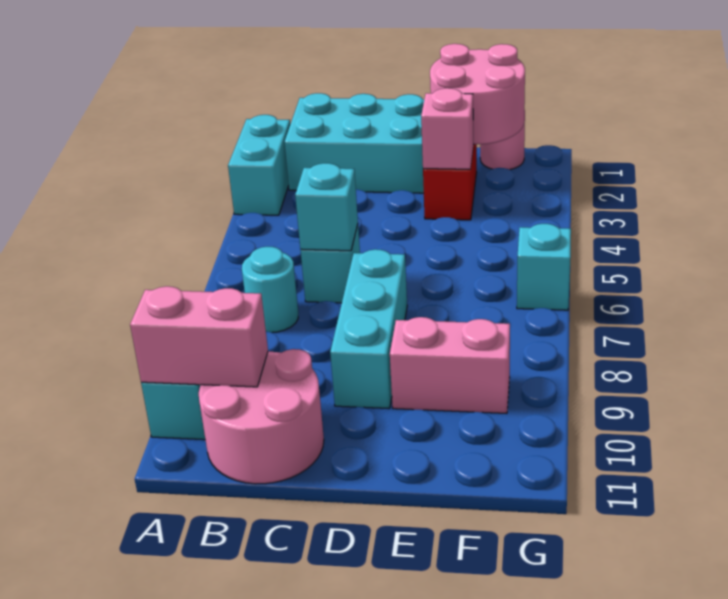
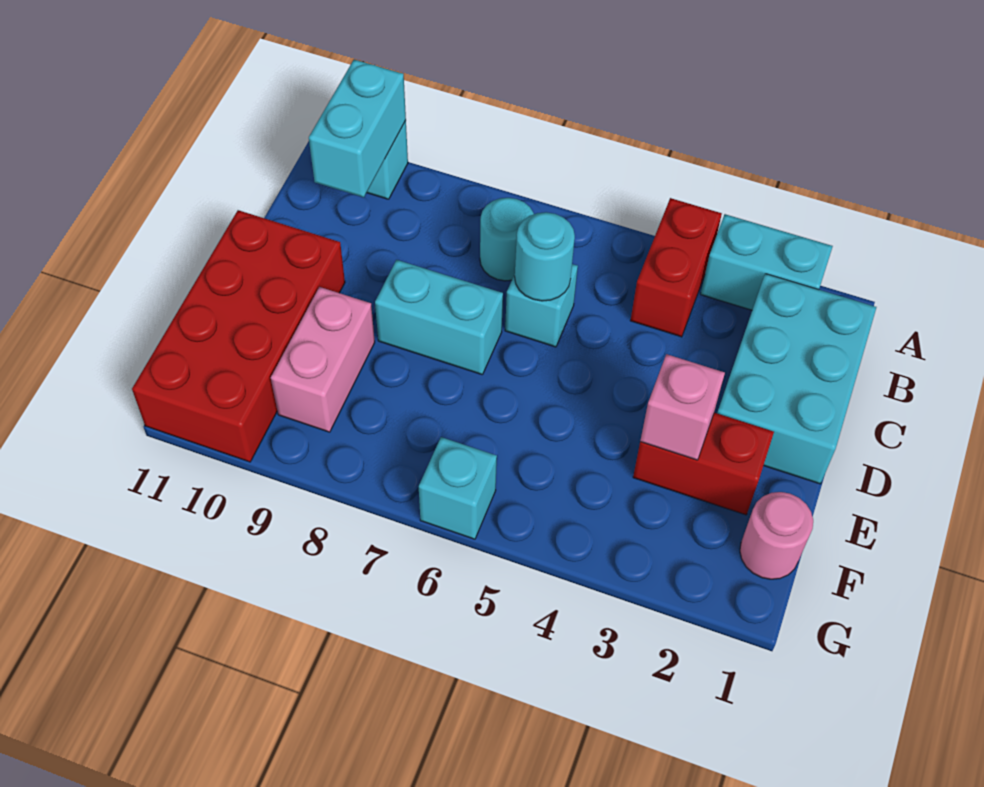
none -> red brick A4:B4 level 1
pink brick A10:B10 level 2 -> cyan brick A10:B10 level 2
pink round brick B10:C11 level 1 -> none
cyan brick C6 level 2 -> cyan round brick C6 level 2
cyan brick D7:D9 level 1 -> cyan brick D7:D8 level 1
none -> red brick D10:G11 level 1
pink round brick E1:F2 level 2 -> none

